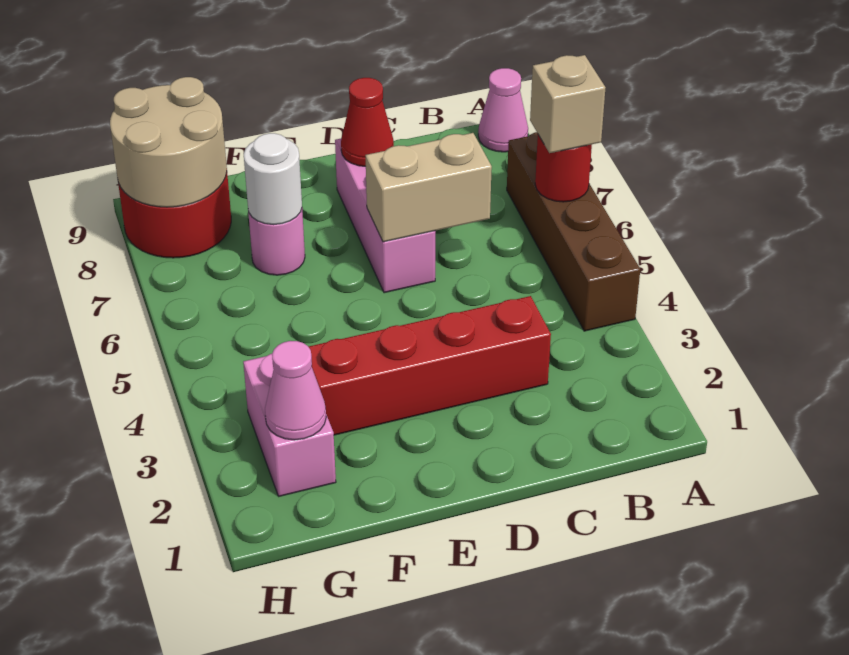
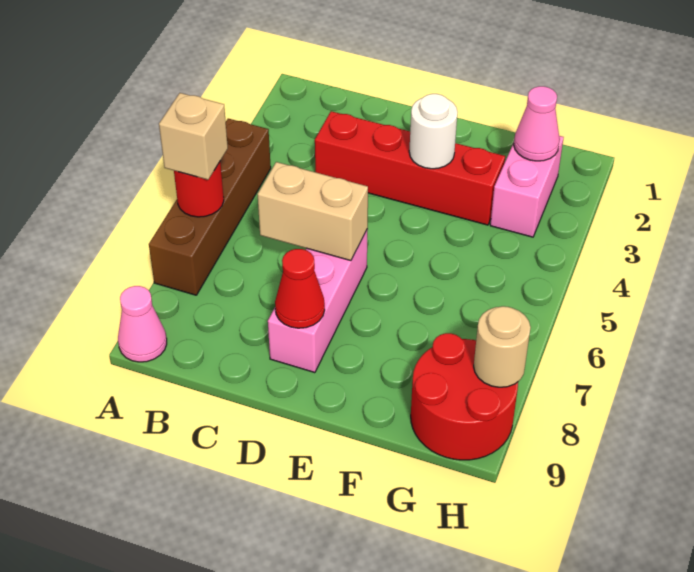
pink round brick F7 level 1 -> none
white round brick F7 level 2 -> white round brick E3 level 2
tan round brick G8:H9 level 2 -> tan round brick H8 level 2

